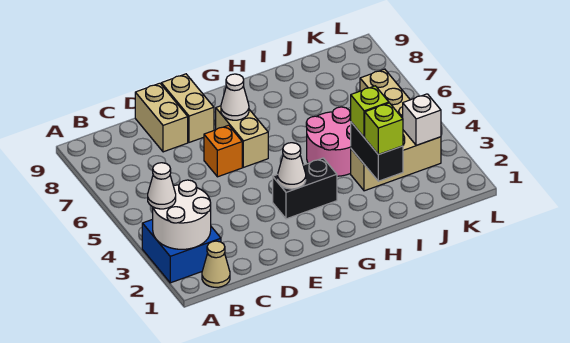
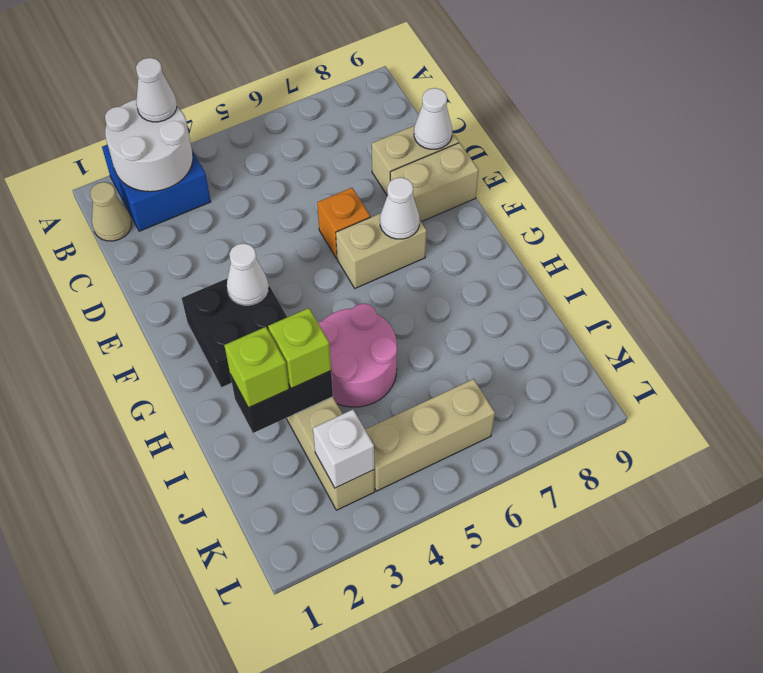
none -> white cone D9 level 2
black brick F3:G3 level 1 -> black brick F2:G3 level 1

